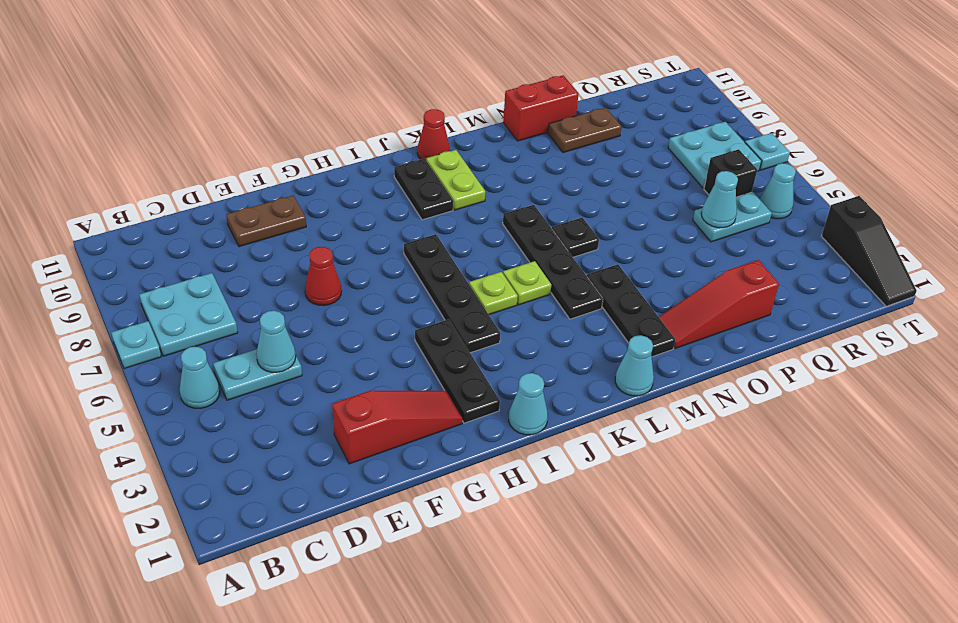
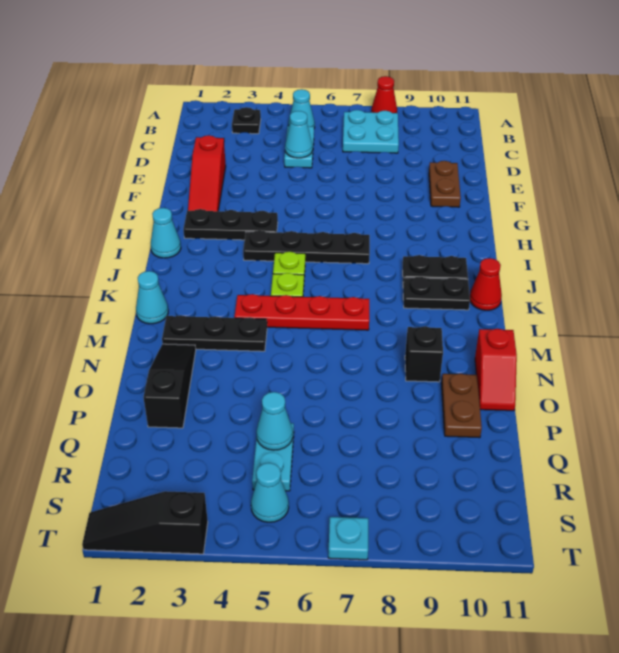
cyan plate A7 level 1 -> none
red cone F7 level 1 -> red cone A8 level 1
lime plate K9:K10 level 1 -> black plate K9:K10 level 1
black plate L4:L7 level 1 -> red plate L4:L7 level 1
black plate M6 level 1 -> black plate B3 level 1
red slope N2:P2 level 1 top P -> black slope N2:P2 level 1 top P
red brick N11:O11 level 1 -> red slope N11:O11 level 1 top N
black brick R6 level 1 -> black brick N9 level 1
cyan plate R7:S8 level 1 -> none

